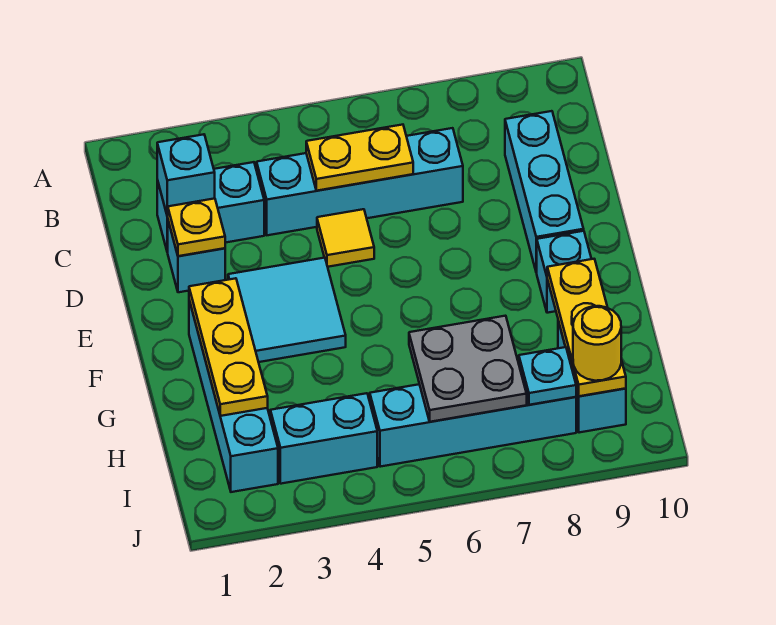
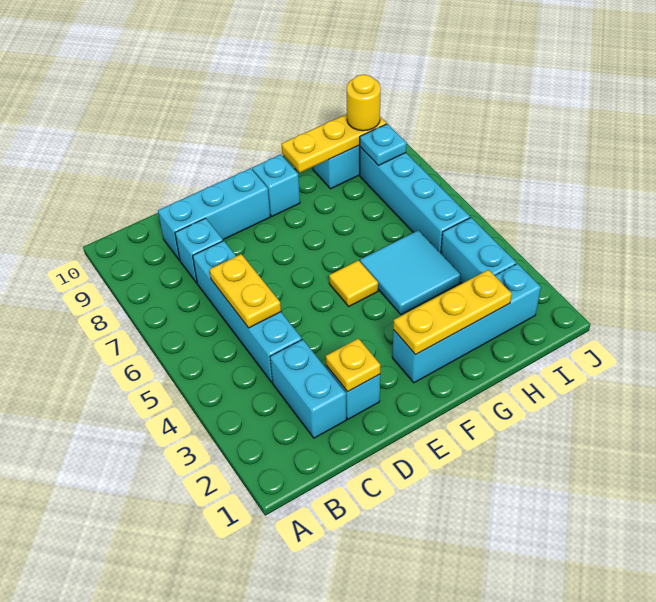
cyan brick C2 level 2 -> cyan brick C8 level 1
yellow tile D5 level 1 -> yellow tile F5 level 1
cyan tile E3:F4 level 1 -> cyan tile G4:H5 level 1
grey plate H6:I7 level 2 -> none

